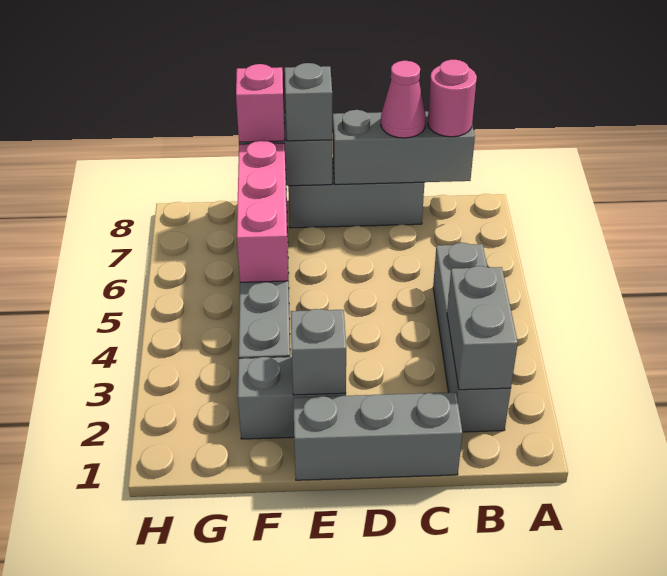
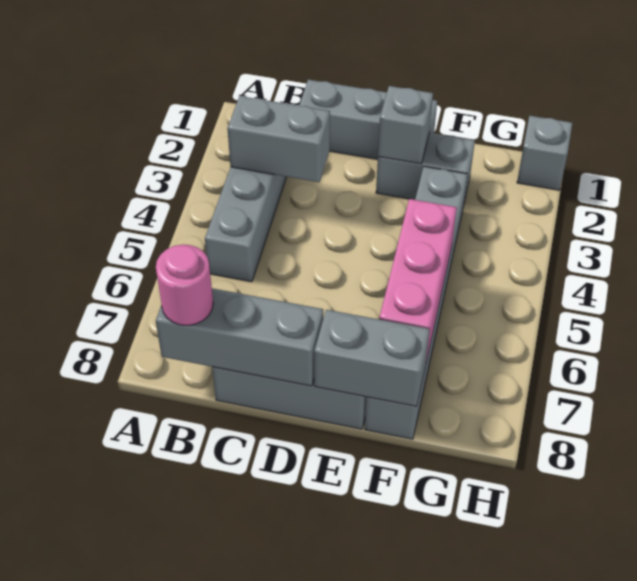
grey brick B2:B3 level 2 -> grey brick B3:C3 level 2
pink cone C8 level 3 -> none
grey brick E8 level 3 -> grey brick H1 level 1
pink brick F8 level 3 -> none

